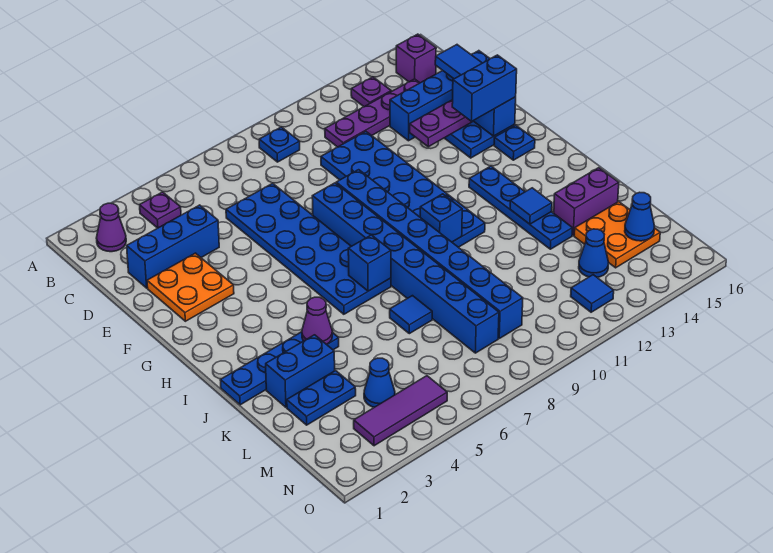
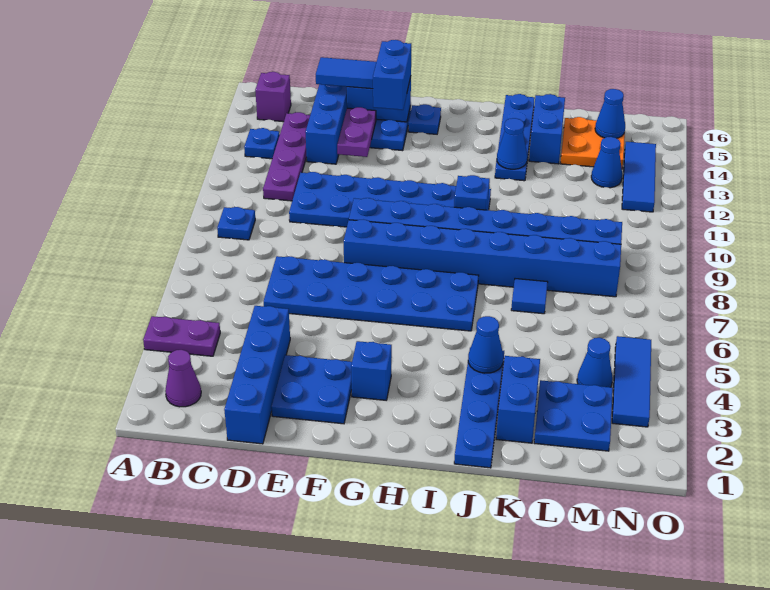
purple plate B4 level 1 -> purple plate A4:B4 level 1
purple plate B13 level 1 -> blue plate B13 level 1
blue brick D2:D4 level 1 -> blue brick D1:D4 level 1
orange plate E2:F3 level 1 -> blue plate E2:F3 level 1
blue plate H13:K13 level 1 -> blue plate J13:J16 level 1
blue brick I7 level 2 -> blue brick G3 level 1
purple cone J4 level 2 -> blue cone J4 level 2
blue tile J13 level 2 -> blue cone J13 level 2
purple brick K14:K15 level 1 -> blue brick K14:K15 level 1
blue plate L2:L3 level 1 -> blue plate L2:M3 level 1
purple tile N3:N5 level 1 -> blue tile N3:N5 level 1
blue tile N12 level 1 -> blue tile N12:N14 level 1

